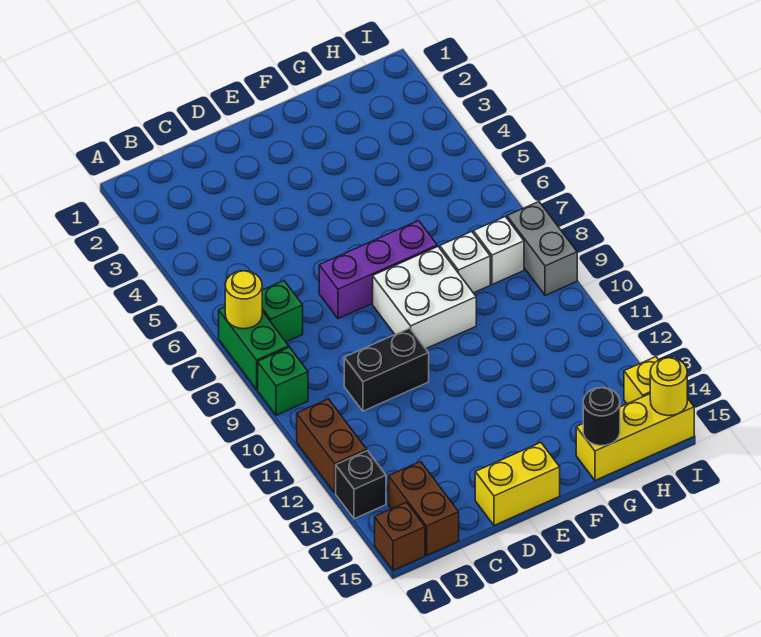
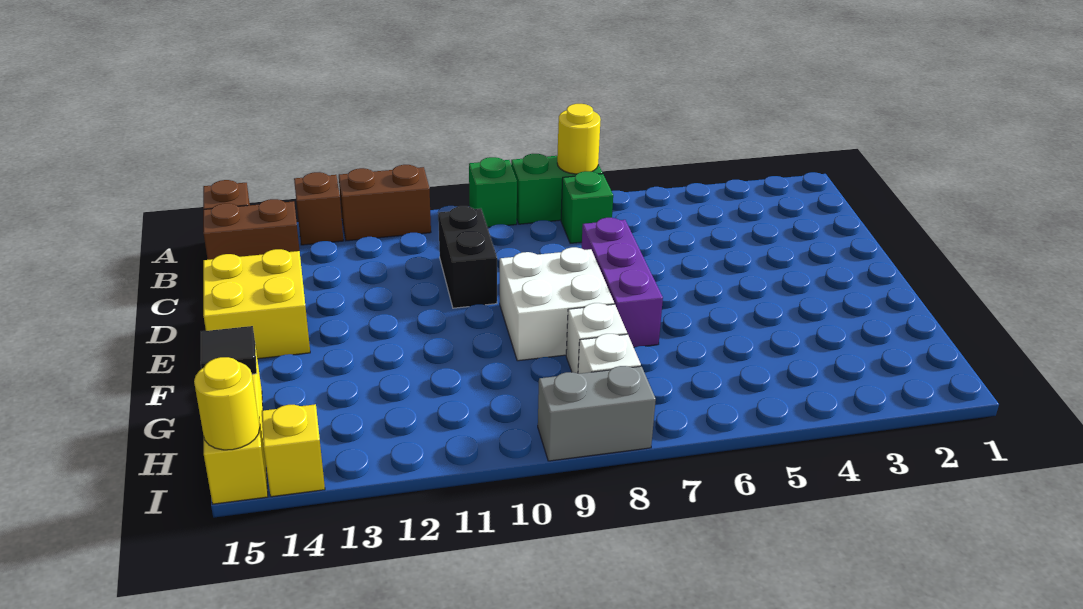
black brick A13 level 1 -> brown brick A13 level 1
yellow brick D15:E15 level 1 -> yellow brick D14:E15 level 1
black round brick G15 level 2 -> black tile G15 level 2

